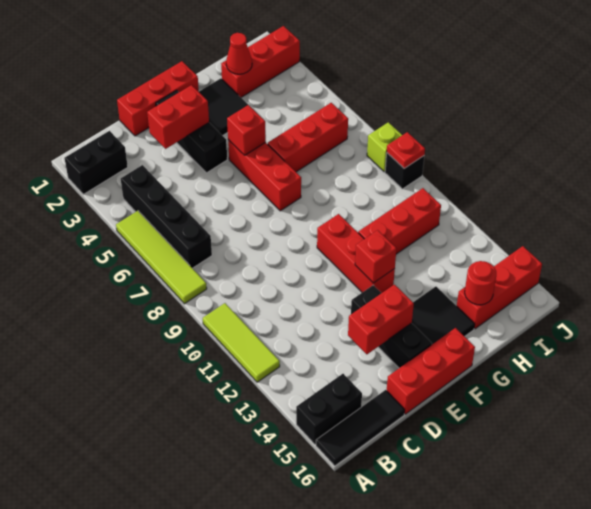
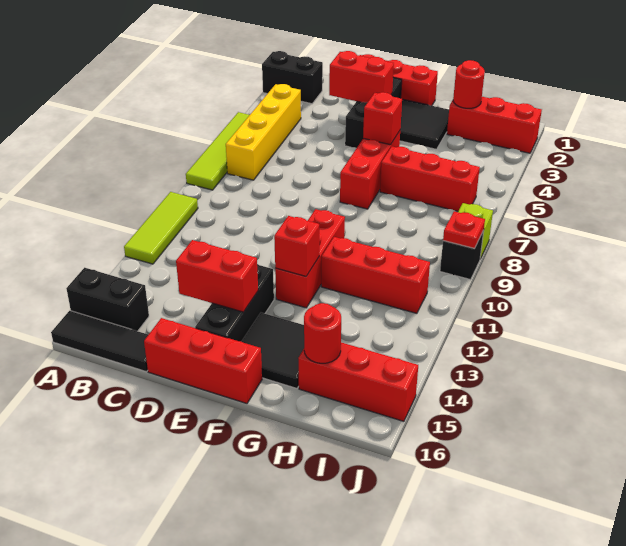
black brick B4:B7 level 1 -> yellow brick B4:B7 level 1
red cone H2 level 2 -> red round brick H2 level 2

